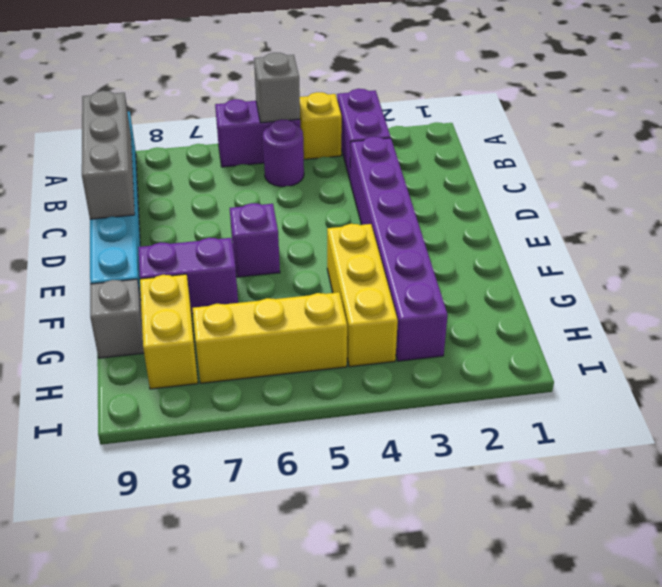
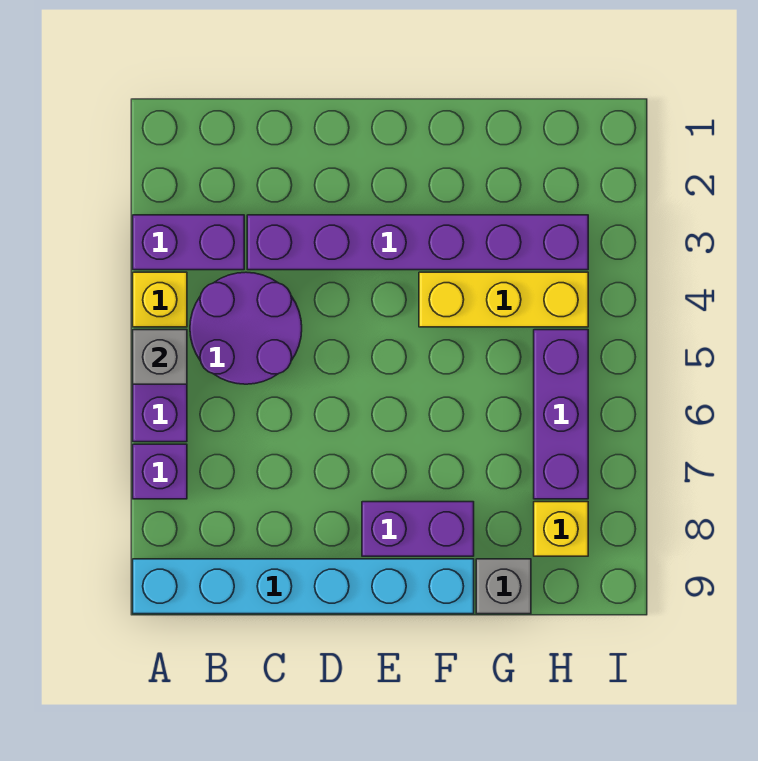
purple round brick B5 level 1 -> purple round brick B4:C5 level 1
grey brick B9:D9 level 2 -> none
purple brick E6 level 1 -> purple brick A7 level 1
purple brick F7:F8 level 1 -> purple brick E8:F8 level 1
yellow brick G8:H8 level 1 -> yellow brick H8 level 1
yellow brick H5:H7 level 1 -> purple brick H5:H7 level 1

